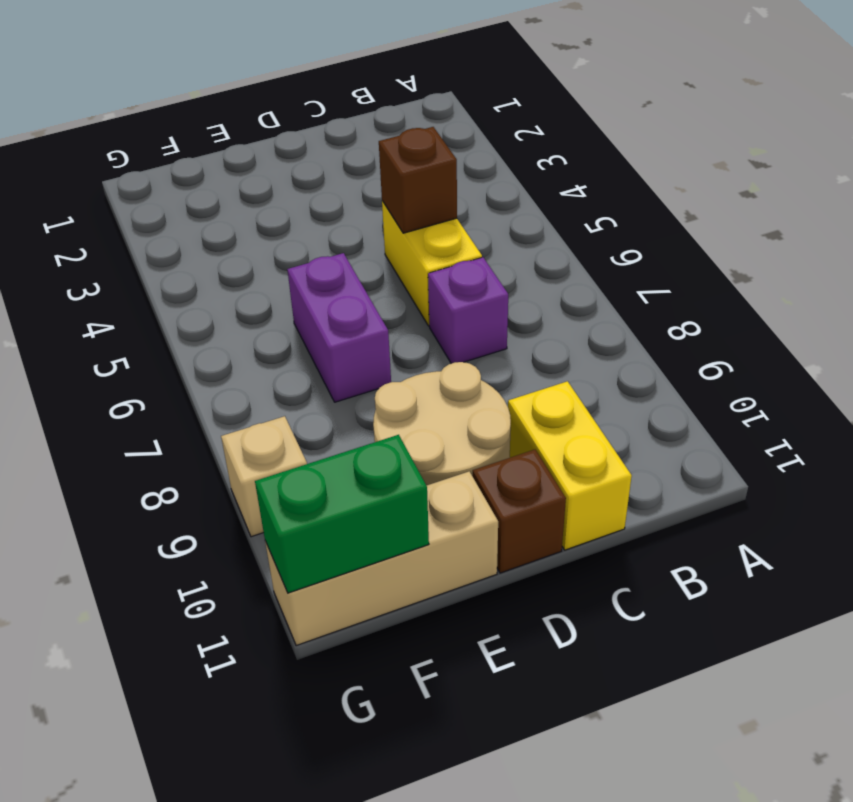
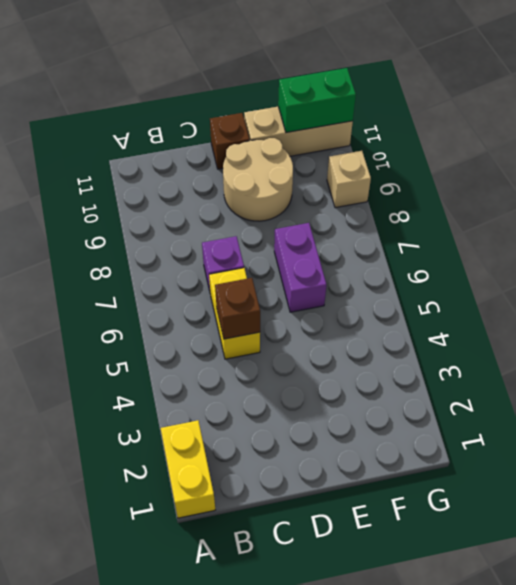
yellow brick C10:C11 level 1 -> yellow brick A1:A2 level 1

